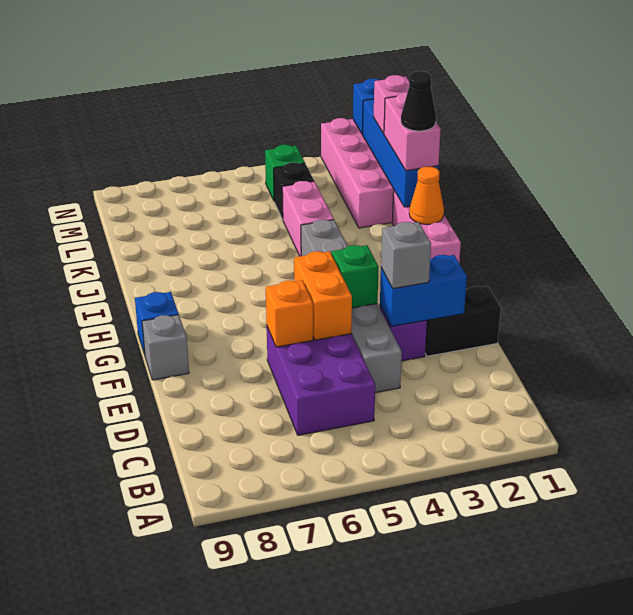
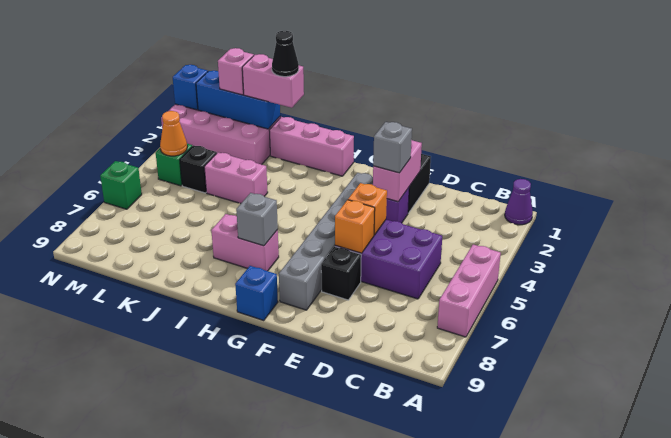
none -> purple cone A1 level 1
none -> pink brick A5:A7 level 1
grey brick D4:I4 level 1 -> grey brick F3:F8 level 1
blue brick E2:E3 level 2 -> pink brick E2:E3 level 2
orange brick E5:F5 level 2 -> orange brick E5 level 2
none -> black brick E7 level 1
green brick F4 level 2 -> green brick N6 level 1
grey brick F9 level 1 -> grey brick H7 level 2
none -> pink brick H7:I7 level 1
orange cone I1 level 2 -> orange cone M4 level 2
blue brick J1:M1 level 2 -> blue brick K1:M1 level 2

